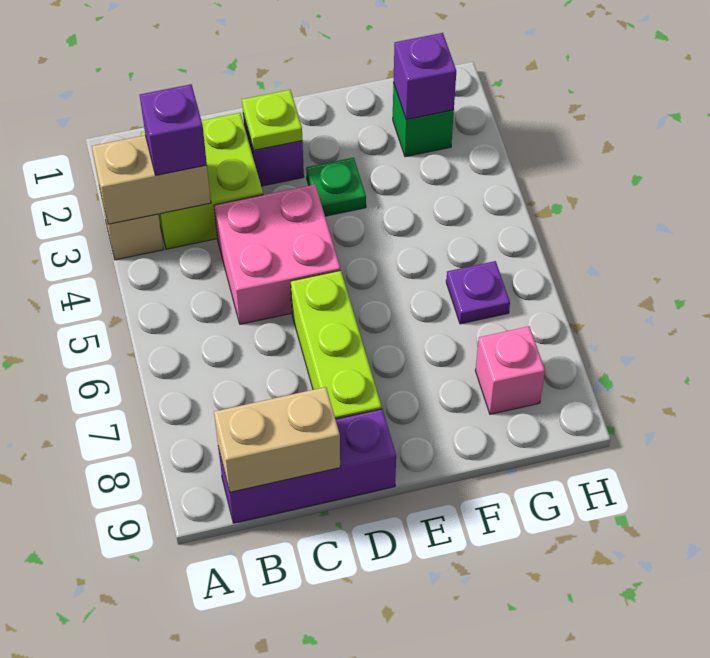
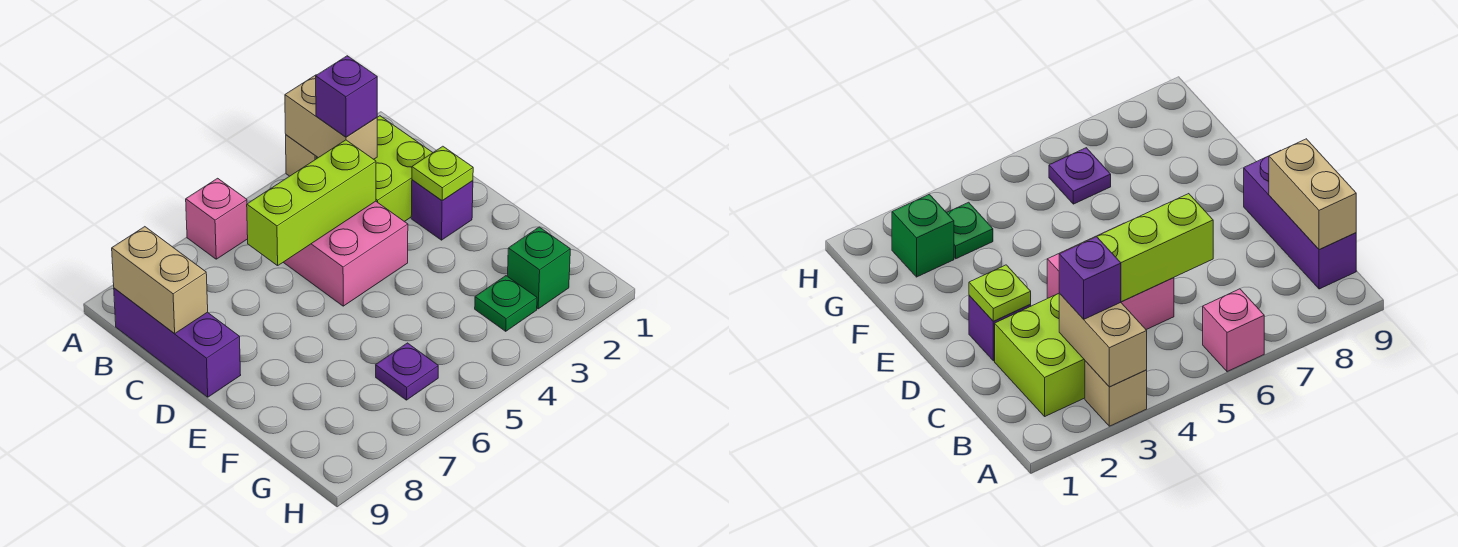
lime brick D6:D8 level 1 -> lime brick C4:C6 level 2
green plate E3 level 1 -> green plate G3 level 1
purple brick G2 level 2 -> none
pink brick G8 level 1 -> pink brick A6 level 1

